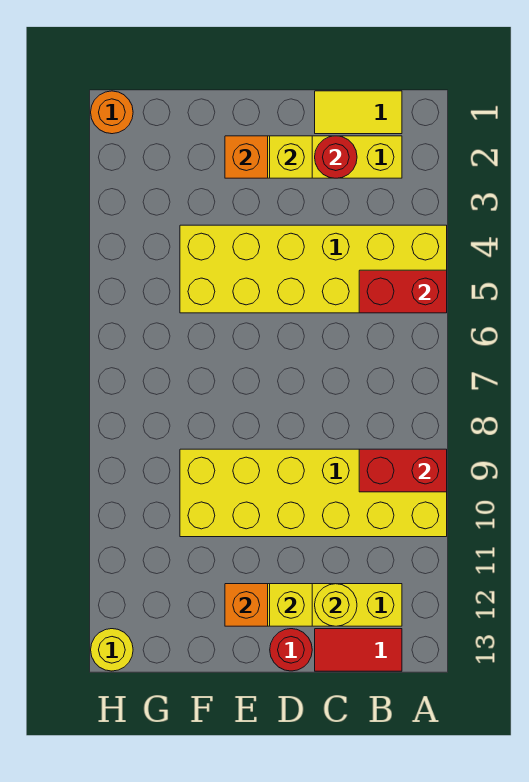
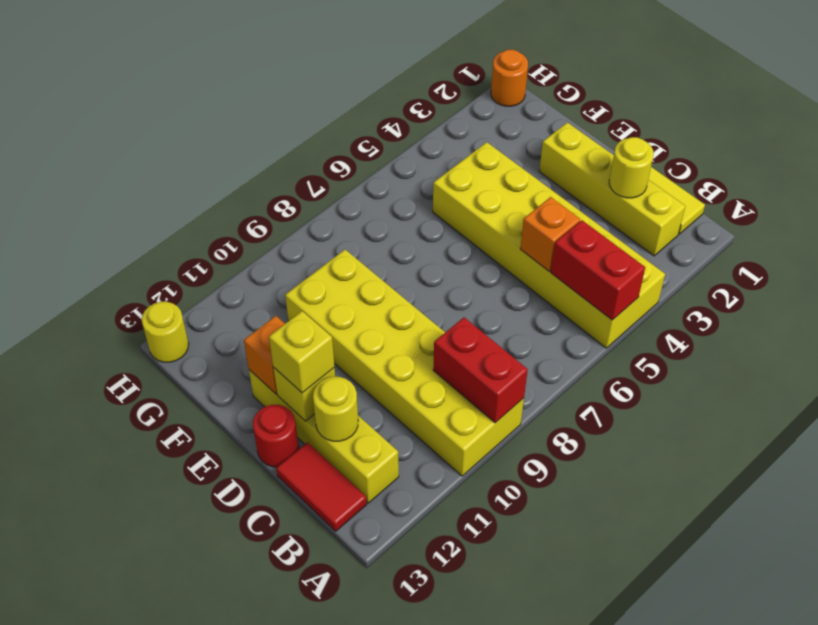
red round brick C2 level 2 -> yellow round brick C2 level 2
yellow brick D2 level 2 -> yellow brick D12 level 3
orange brick E2 level 2 -> orange brick C5 level 2

